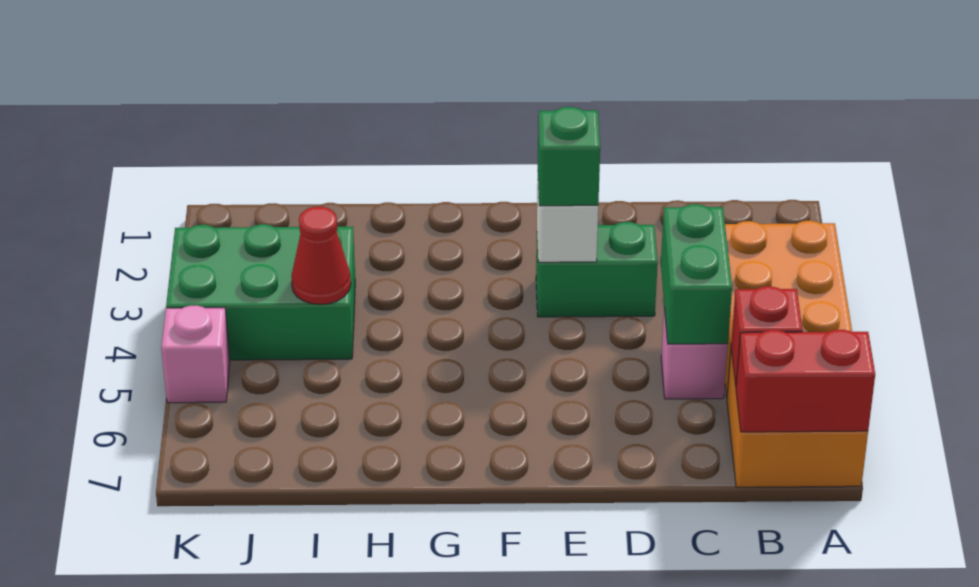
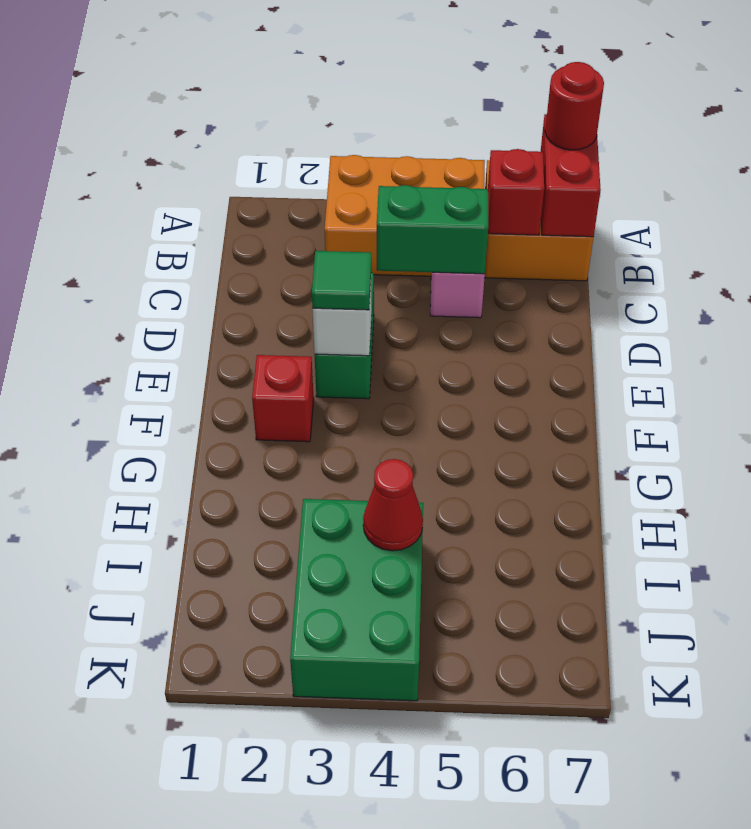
none -> red round brick A7 level 3
green brick E3 level 3 -> green tile E3 level 3
none -> red brick F2 level 1
pink brick K5 level 1 -> none

